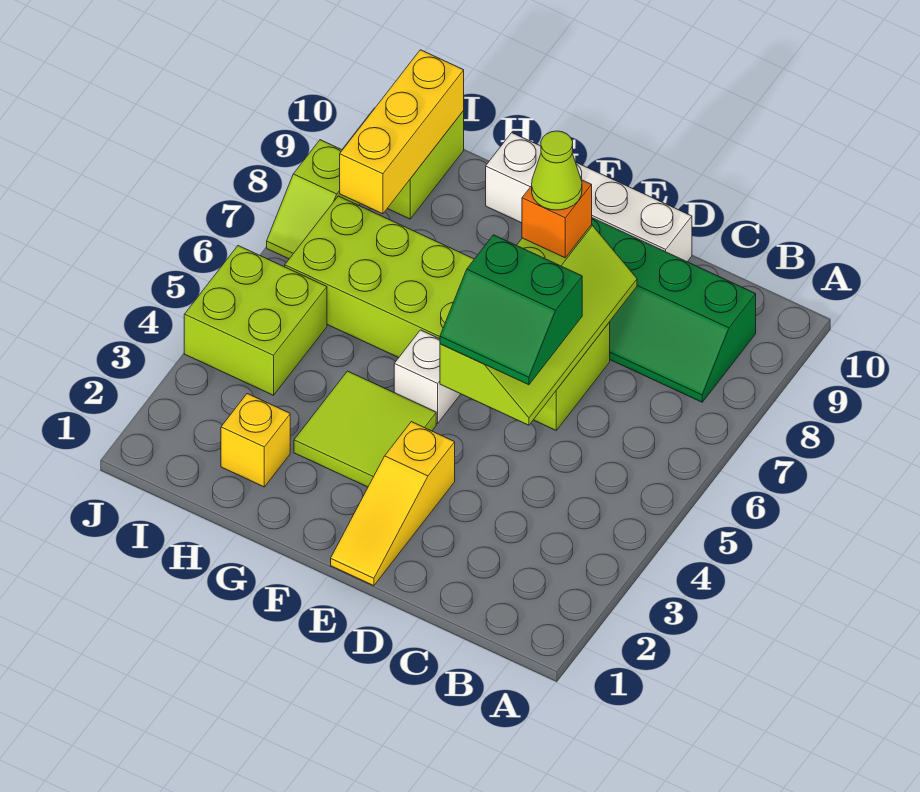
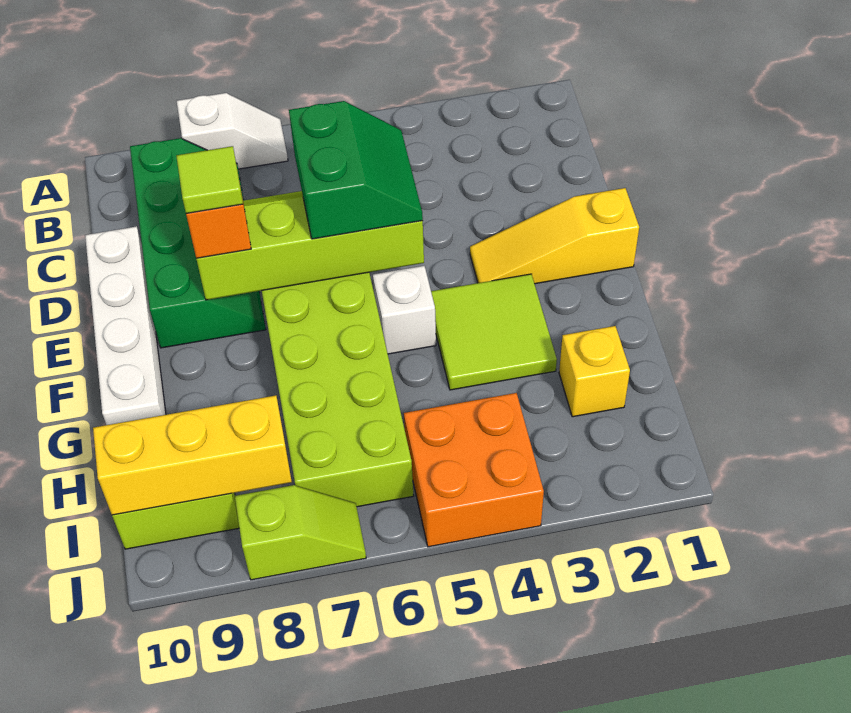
none -> white slope A7:A8 level 1 top 8
yellow slope E1:E3 level 1 top 3 -> yellow slope E1:E3 level 1 top 1
lime cone E8 level 4 -> lime tile E8 level 4
lime brick I4:J5 level 1 -> orange brick I4:J5 level 1

